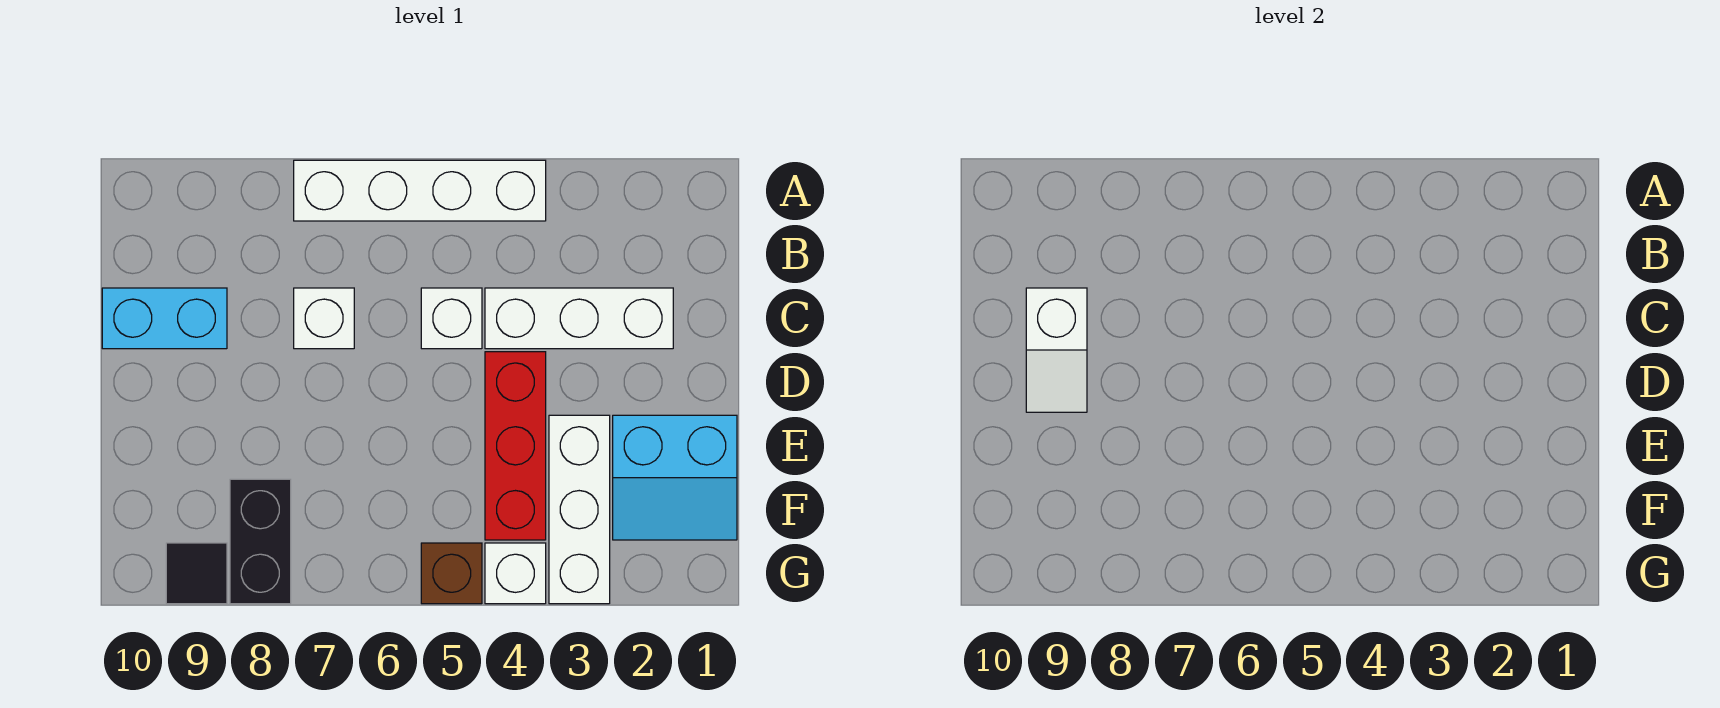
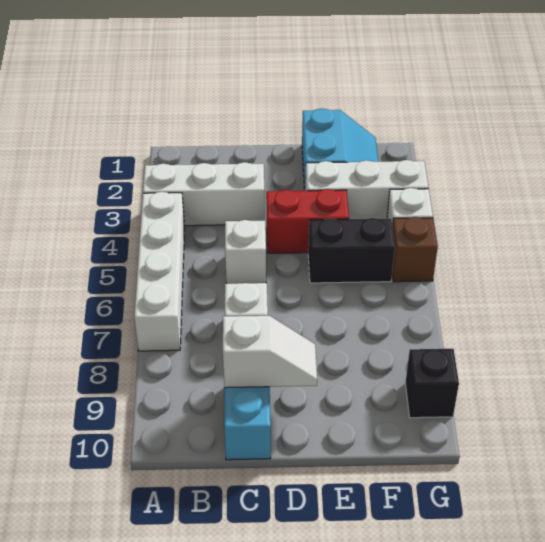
white brick C2:C4 level 1 -> white brick A3:C3 level 1
red brick D4:F4 level 1 -> red brick D4:E4 level 1
black brick F8:G8 level 1 -> black brick E5:F5 level 1
black tile G9 level 1 -> black brick G9 level 1

